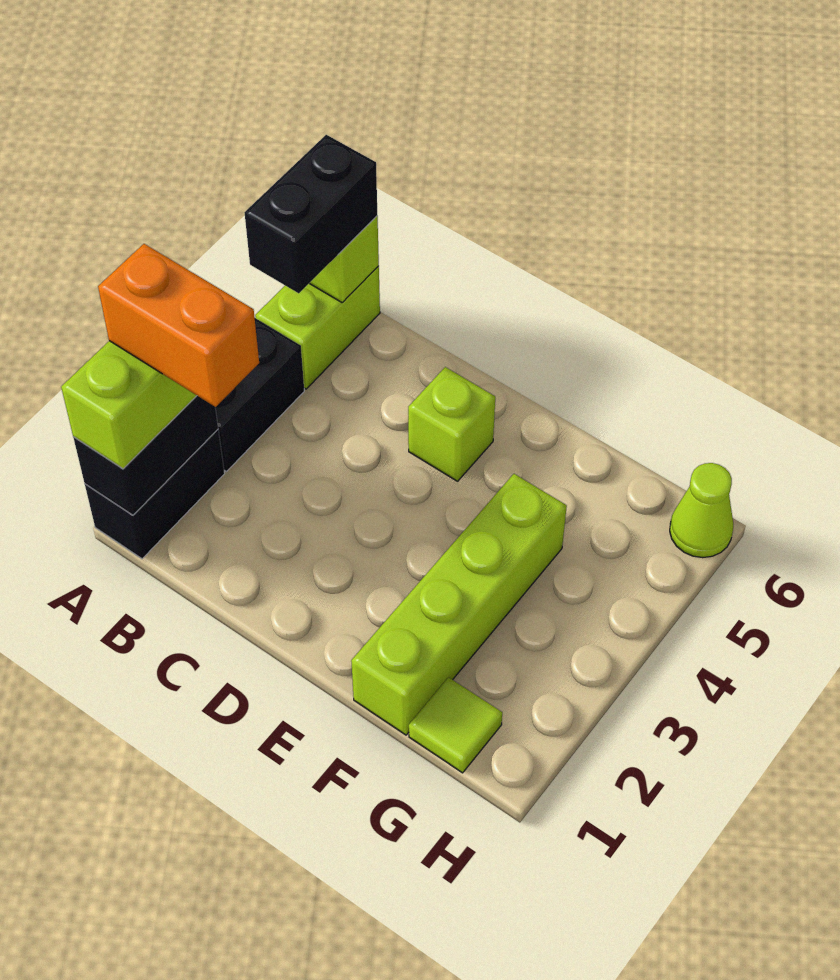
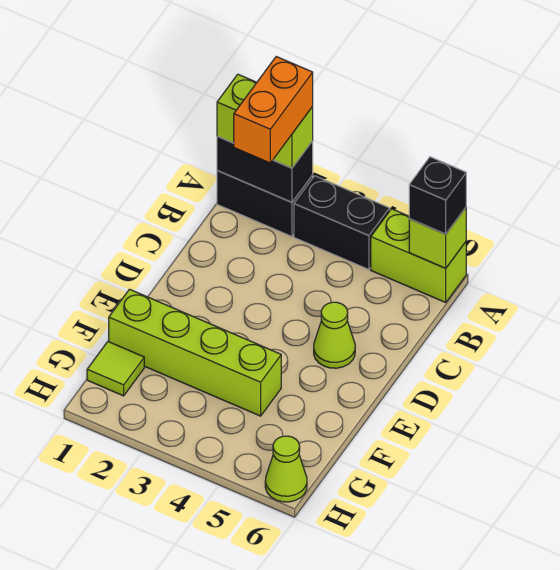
black brick A5:A6 level 3 -> black brick A6 level 3
lime brick D5 level 1 -> lime cone D5 level 1

